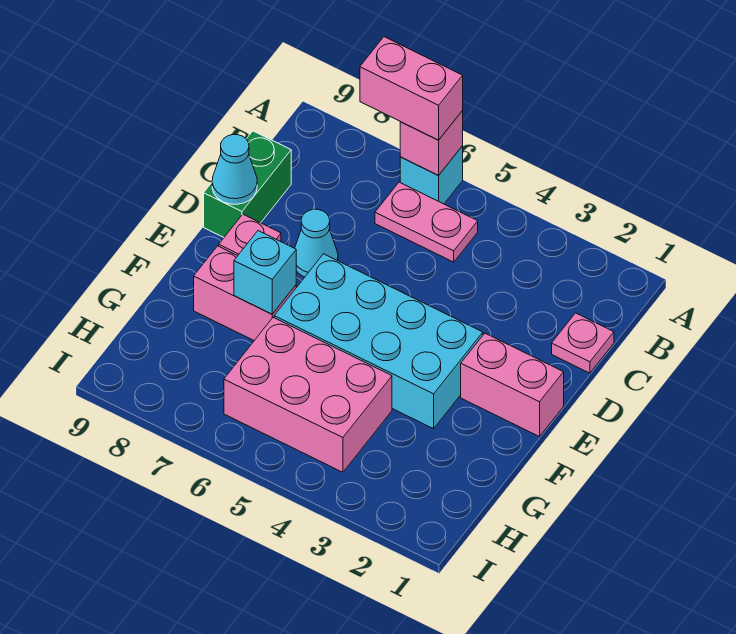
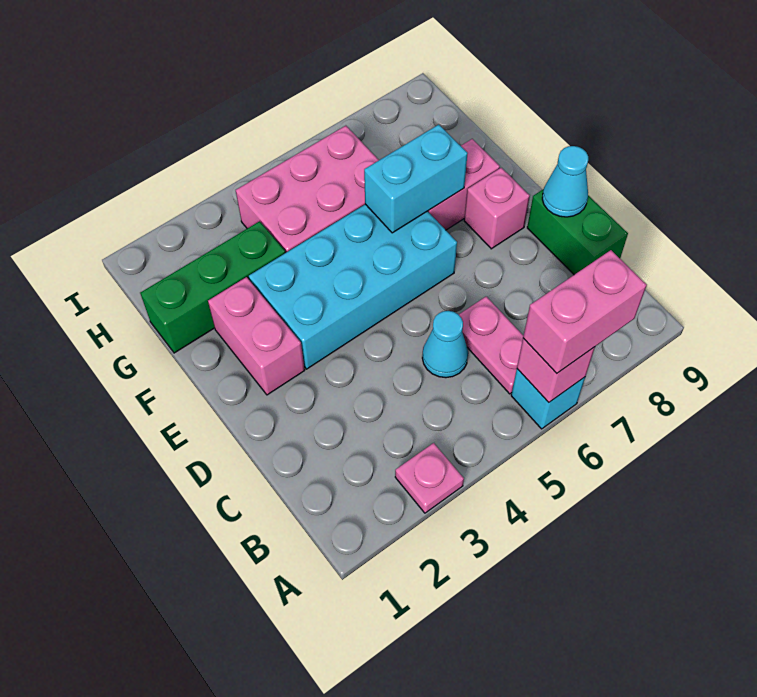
pink plate B5:B6 level 1 -> pink plate B6:C6 level 1
pink plate C1 level 1 -> pink plate A3 level 1
cyan cone D7 level 1 -> cyan cone C5 level 1
pink brick E1:E2 level 1 -> pink brick E2:F2 level 1
cyan brick F7 level 2 -> cyan brick F6:F7 level 2
none -> green brick G1:G3 level 1

